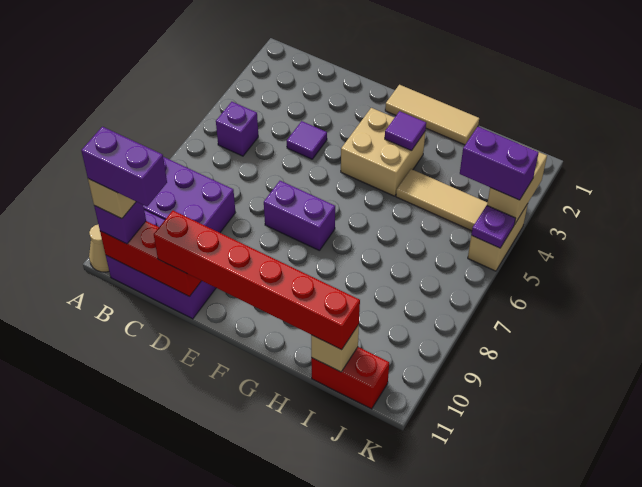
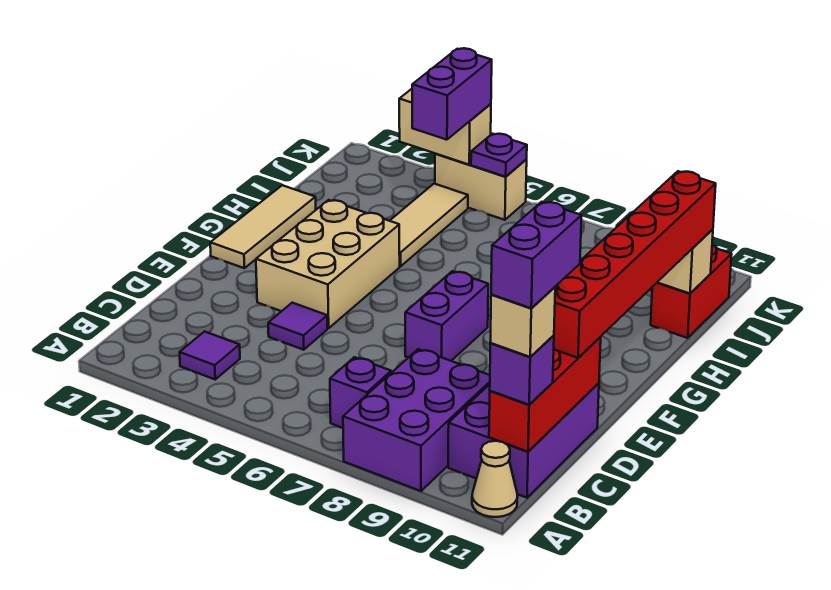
purple brick B5 level 1 -> purple brick B7 level 1
tan brick F3:G4 level 1 -> tan brick E3:G4 level 1
purple tile G3 level 2 -> purple tile B3 level 1

